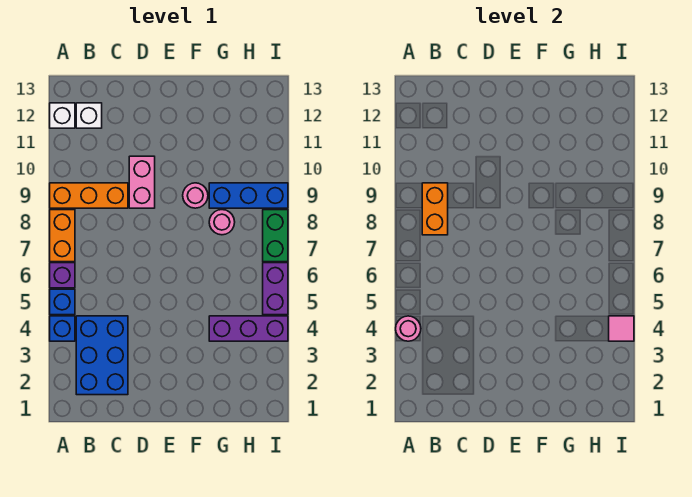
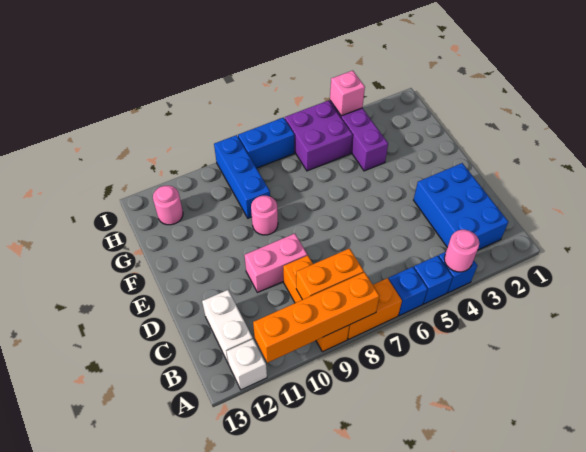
purple brick A6 level 1 -> blue brick A6 level 1
none -> orange brick A8:A11 level 2
blue brick B2:C4 level 1 -> blue brick B2:D3 level 1
white brick B12 level 1 -> white brick B12:C12 level 1
pink round brick G8 level 1 -> pink round brick H12 level 1
pink tile I4 level 2 -> pink brick I4 level 2
purple brick I5:I6 level 1 -> purple brick H5:I6 level 1
green brick I7:I8 level 1 -> blue brick I7:I8 level 1

